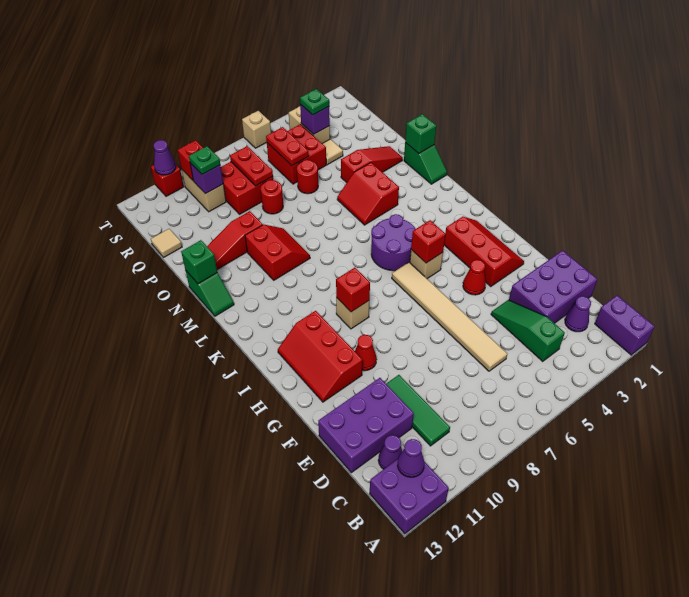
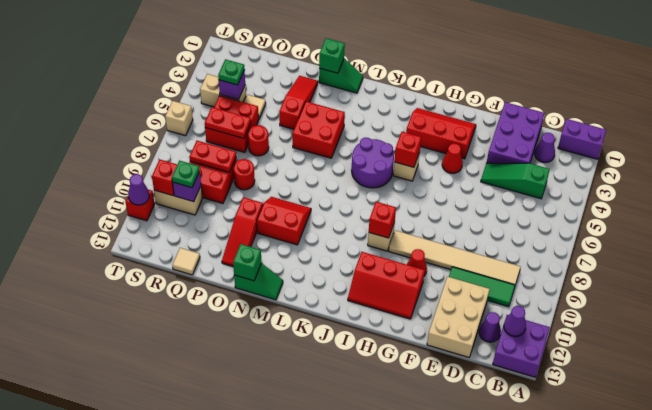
tan tile D6:I6 level 1 -> tan tile C9:H9 level 1
purple brick D11:E13 level 1 -> tan brick D11:E13 level 1
red slope M4:N5 level 1 top 4 -> red brick M4:N5 level 1

